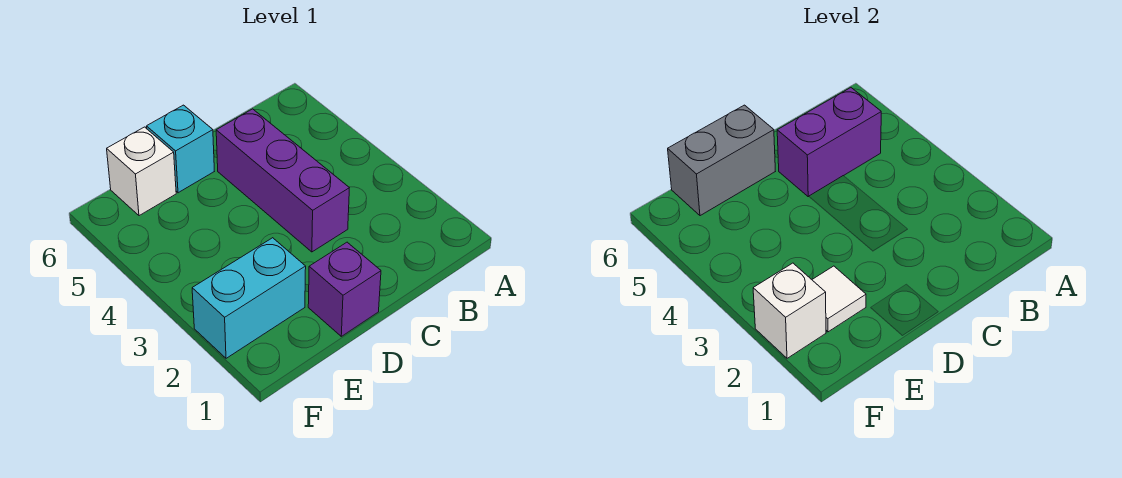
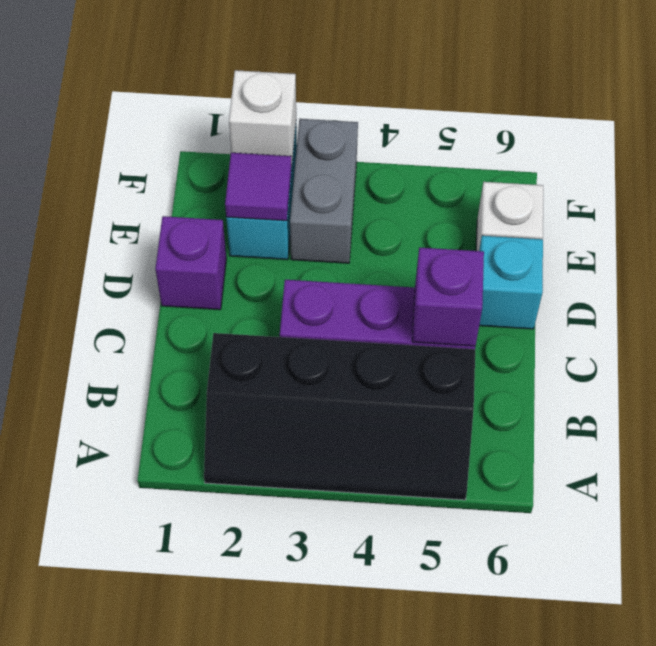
none -> black slope A2:B5 level 1 top B
purple brick B5:C5 level 2 -> purple brick C5 level 2
grey brick D6:E6 level 2 -> grey brick E3:F3 level 1
white tile E2 level 2 -> purple tile E2 level 2

